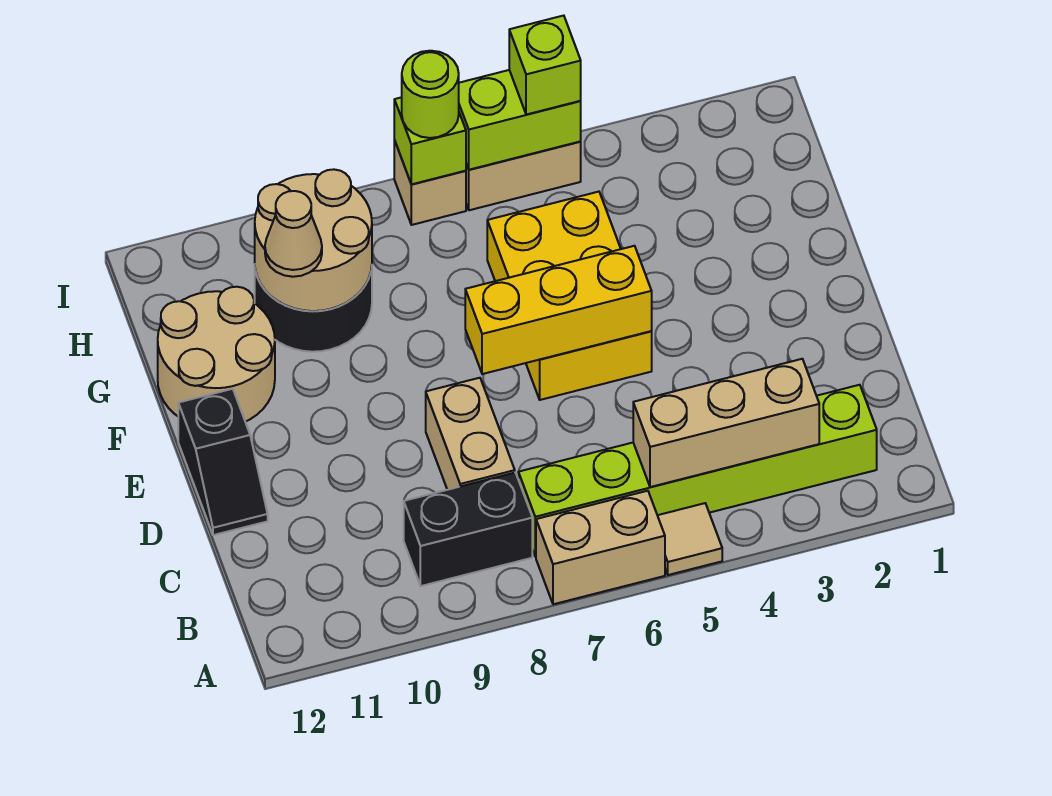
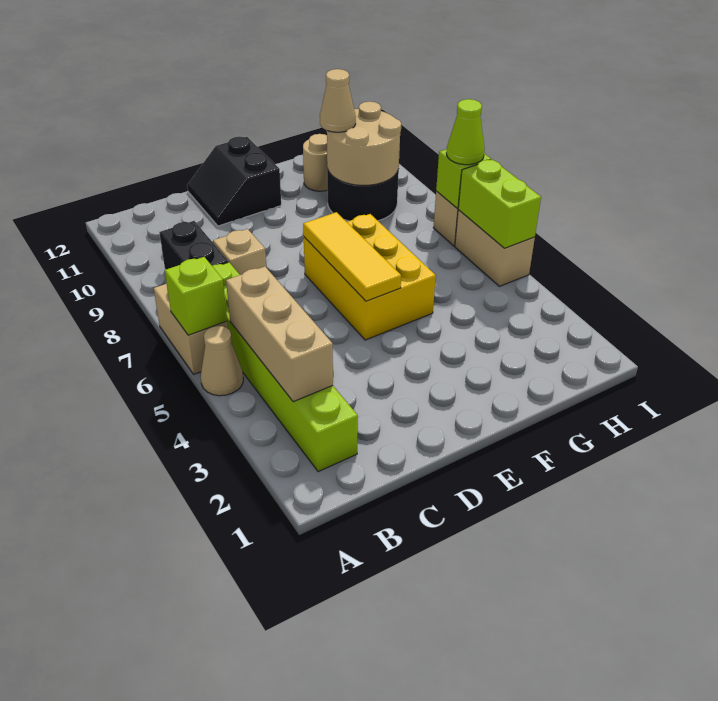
tan tile A5 level 1 -> tan cone A5 level 1
tan brick C8:D8 level 1 -> tan brick C8 level 1
black slope D12:E12 level 1 top E -> black slope D11:E12 level 1 top E
yellow brick E5:G6 level 1 -> yellow brick E5:F7 level 1
yellow brick E5:E7 level 2 -> yellow tile E5:E7 level 2
tan round brick F11:G12 level 1 -> tan round brick G11 level 1
lime brick I5 level 3 -> lime brick A6 level 2
lime round brick I7 level 3 -> lime cone I7 level 3

